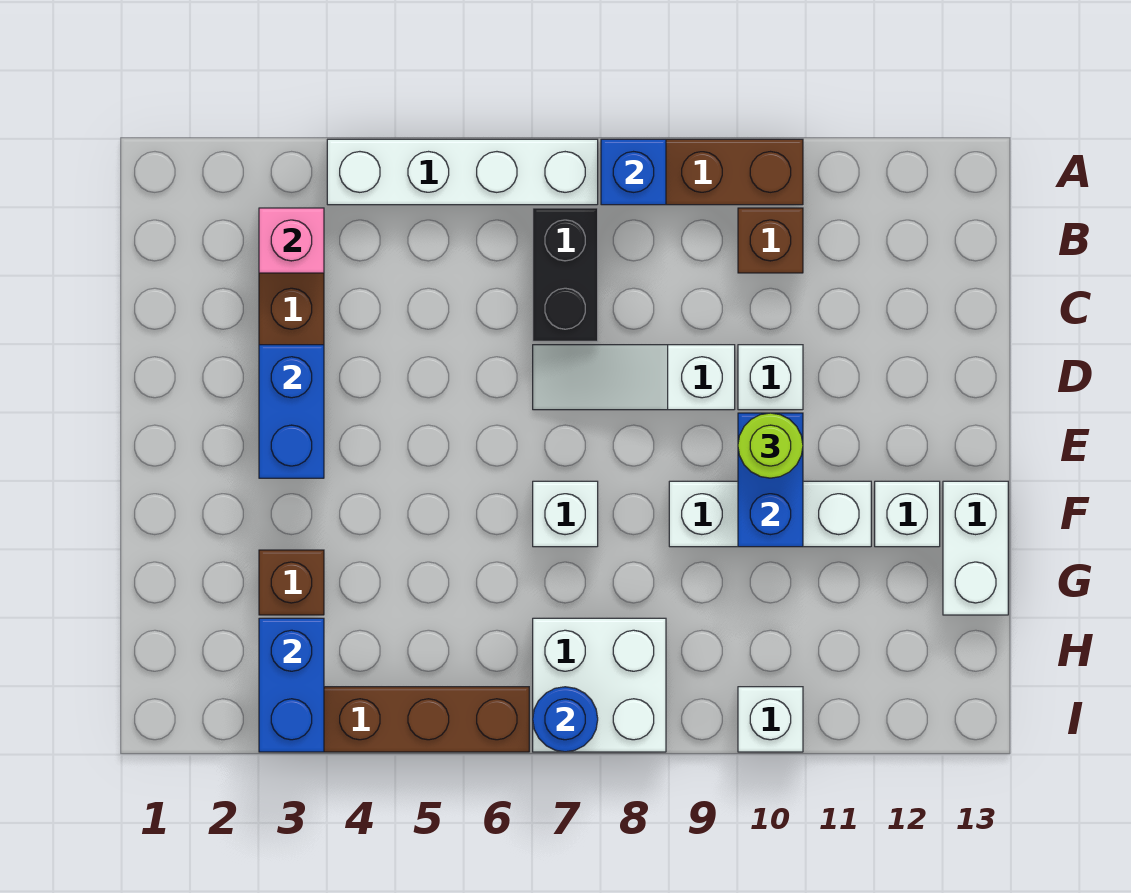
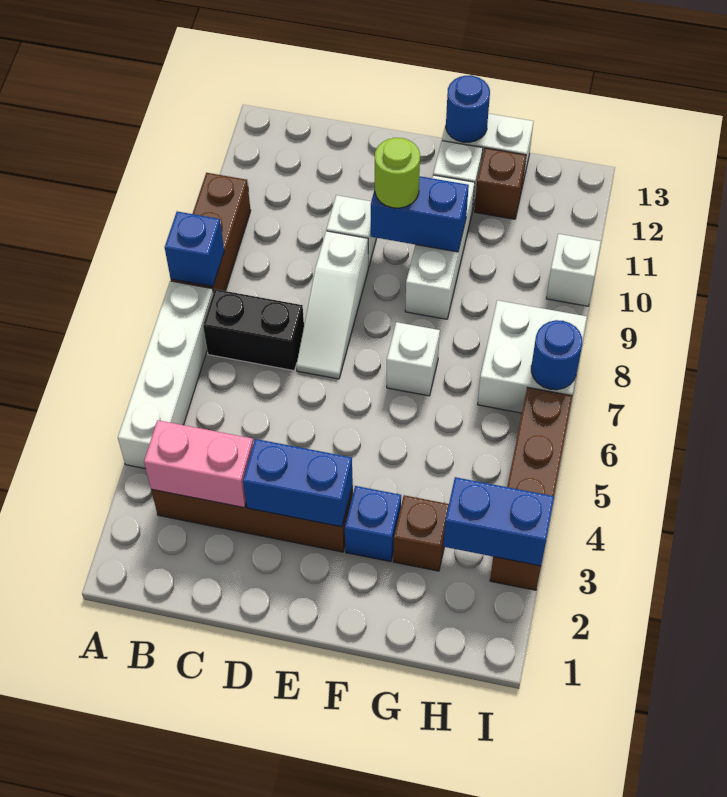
pink brick B3 level 2 -> pink brick B3:C3 level 2
brown brick B10 level 1 -> brown brick G12 level 1
none -> blue brick F3 level 1
none -> blue round brick F13 level 2

